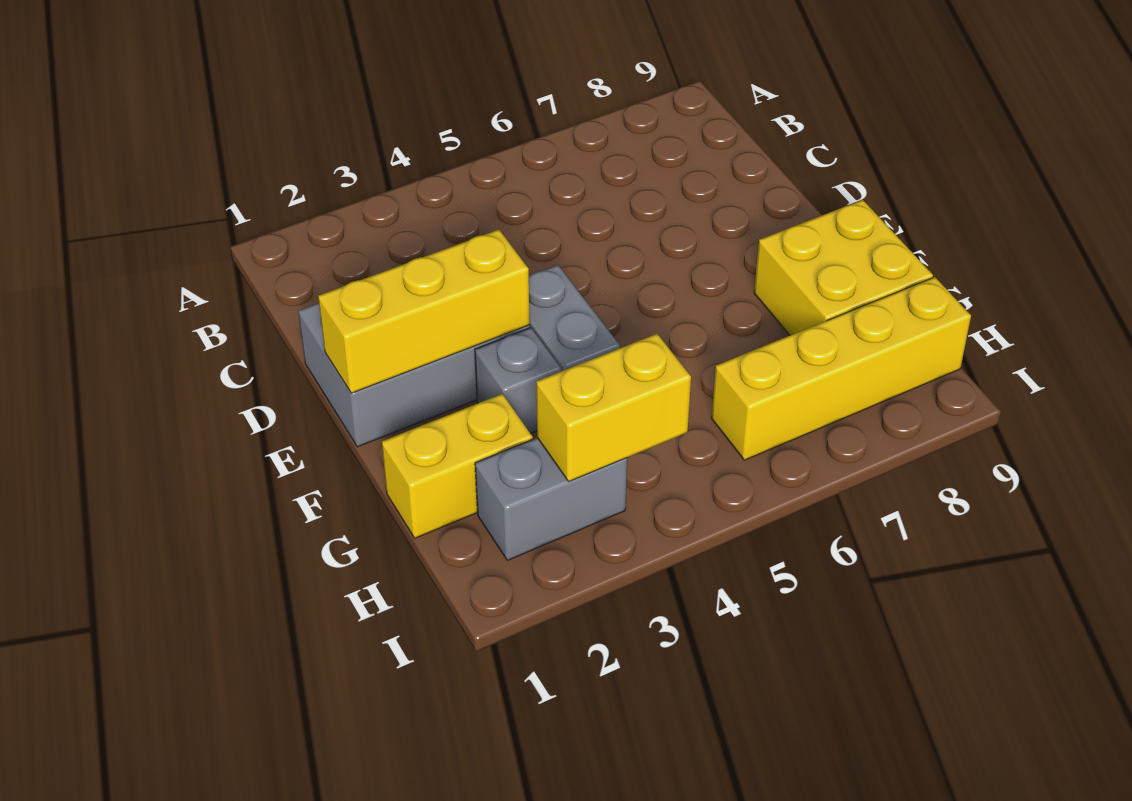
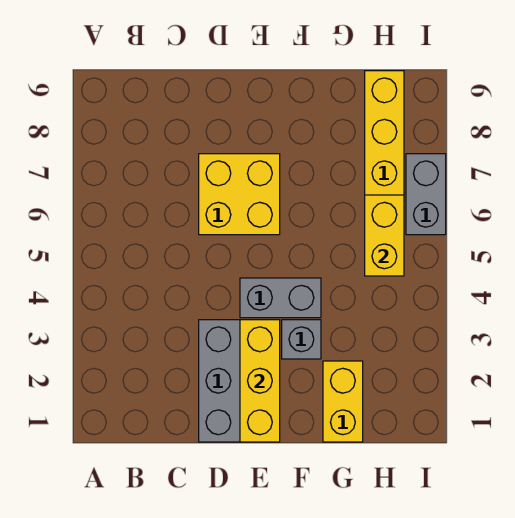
yellow brick F8:G9 level 1 -> yellow brick D6:E7 level 1
grey brick H2:H3 level 1 -> grey brick I6:I7 level 1
yellow brick H3:H4 level 2 -> yellow brick H5:H6 level 2

